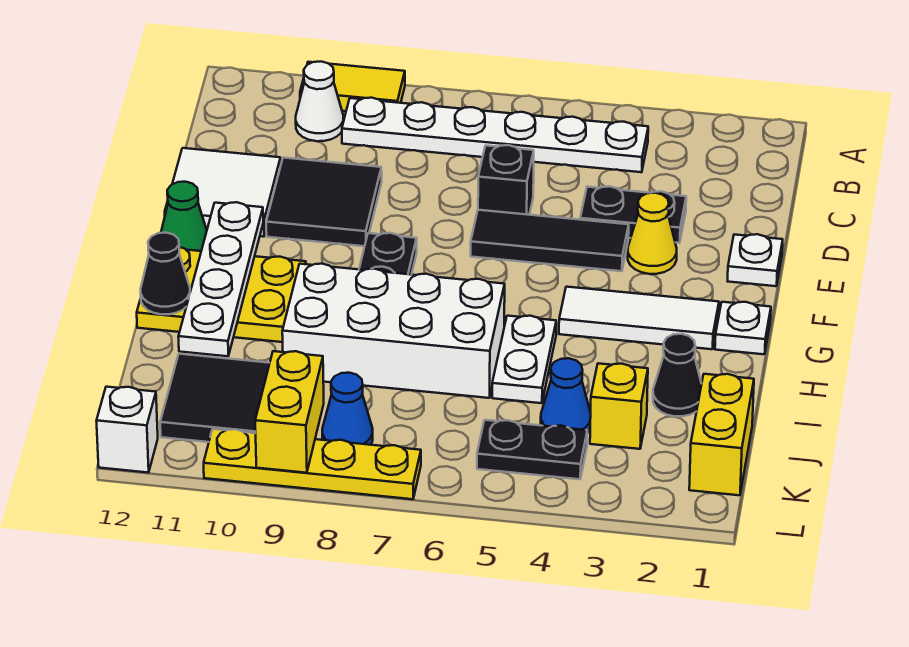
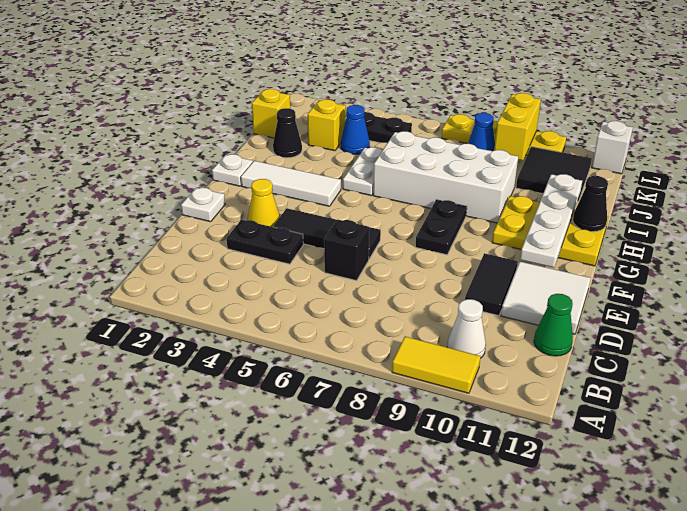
white plate B4:B9 level 1 -> none
black tile D9:E10 level 1 -> black tile D10:E10 level 1
green cone F12 level 1 -> green cone C12 level 1
yellow brick J1:K1 level 1 -> yellow brick J1 level 1

